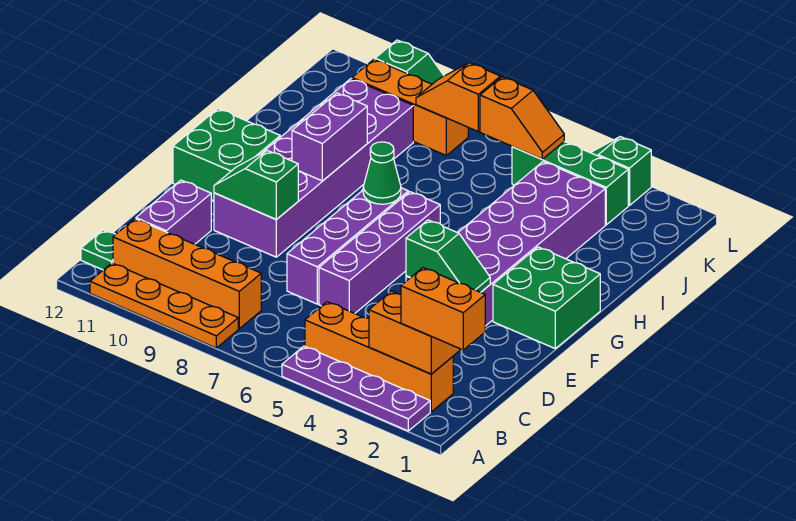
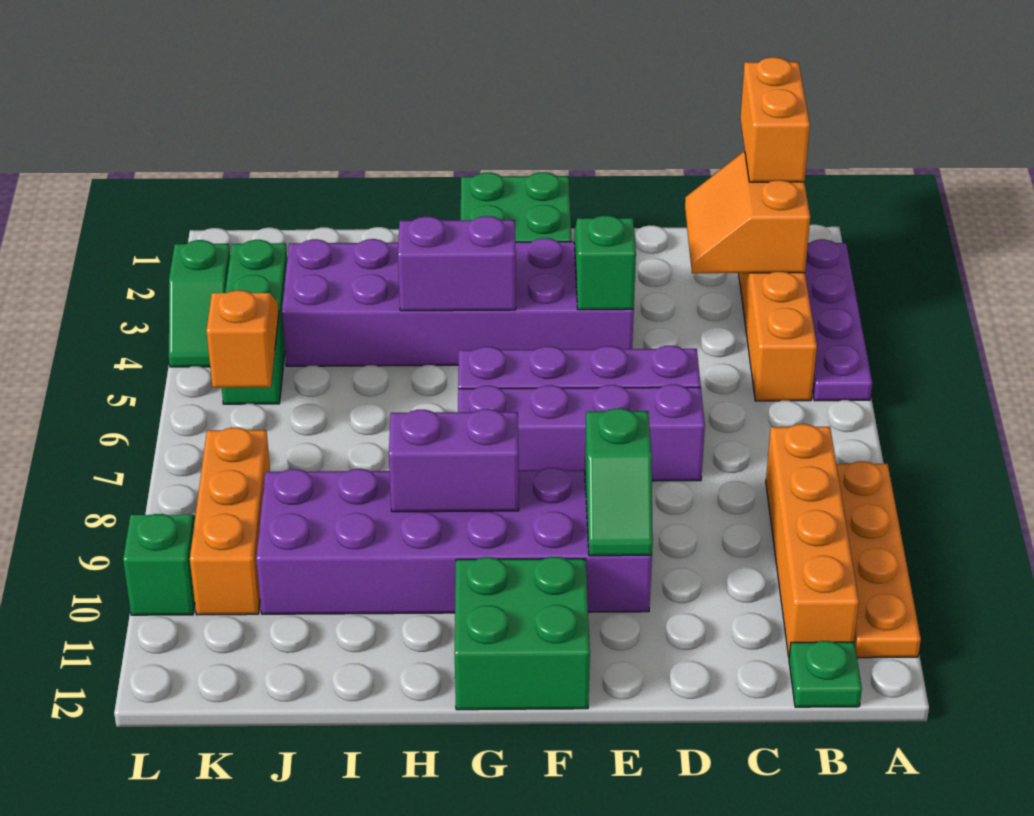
purple brick C11:D11 level 1 -> purple brick G4:H4 level 2
green cone G7 level 2 -> none
orange slope K7:K8 level 2 top 7 -> none

